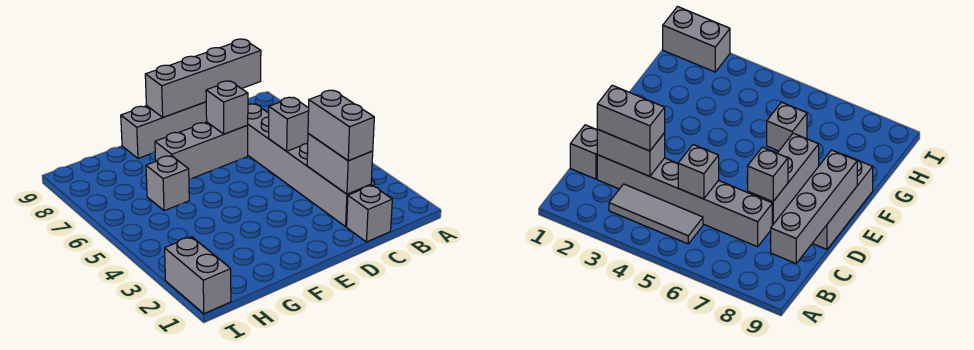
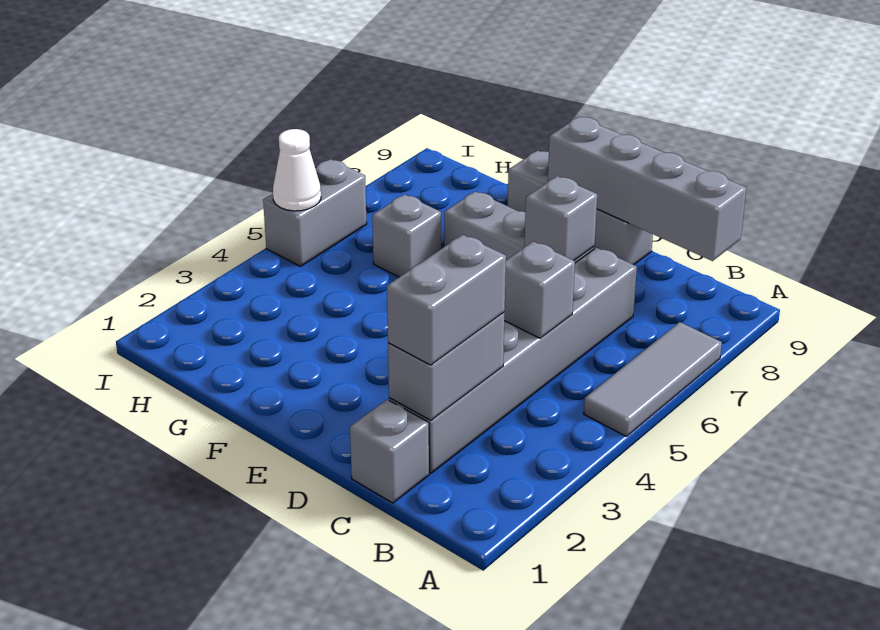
grey tile B3:B5 level 1 -> grey tile A5:A7 level 1
grey brick I1:I2 level 1 -> grey brick I5:I6 level 1
none -> white cone I5 level 2

